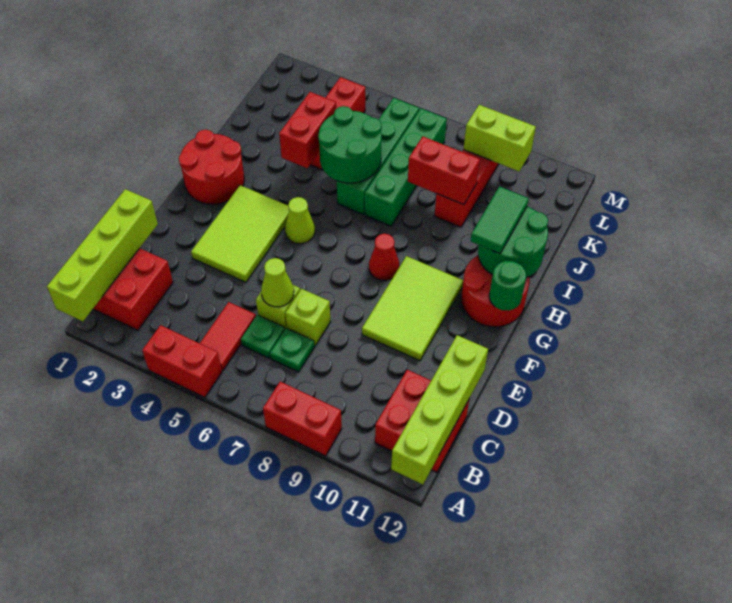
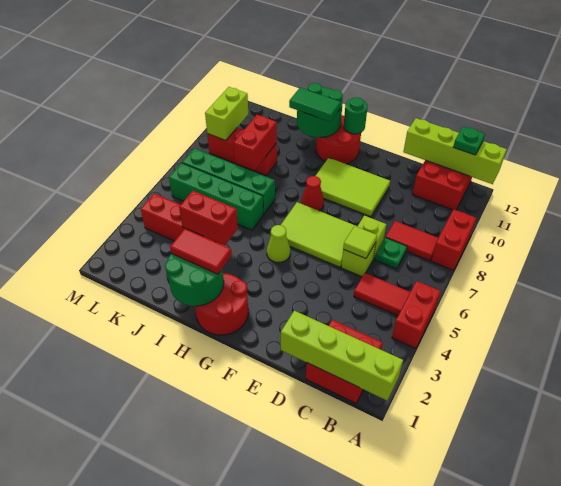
none -> red tile B8:C8 level 1
green plate C6 level 1 -> green plate B12 level 3
lime cone D6 level 2 -> lime tile D6 level 2
lime tile E3:G4 level 1 -> lime tile E6:G7 level 1
none -> red tile H2:I2 level 3
green round brick I5:J6 level 2 -> green round brick H1:I2 level 2

